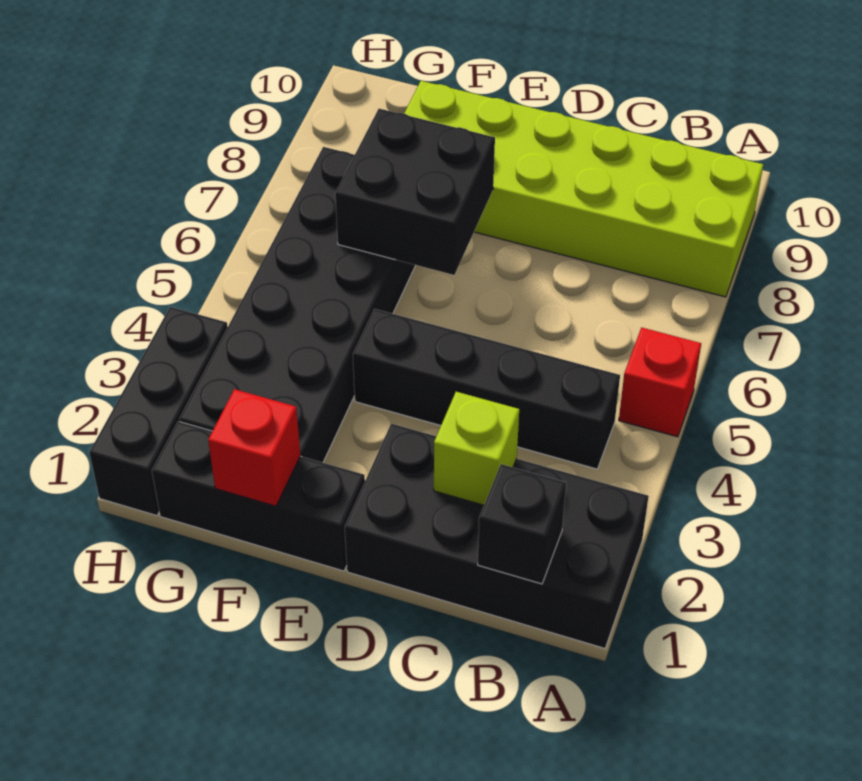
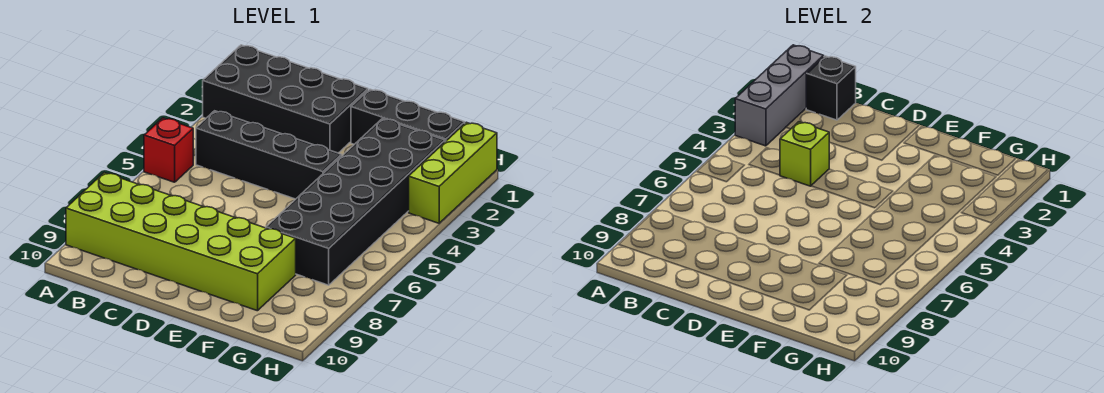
none -> grey brick A1:A3 level 2
lime brick C2 level 2 -> lime brick C4 level 2
black brick E6:F7 level 2 -> none
red brick F1 level 2 -> none
black brick H1:H3 level 1 -> lime brick H1:H3 level 1

